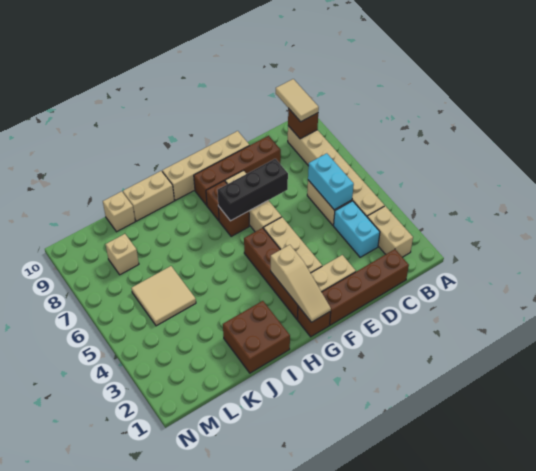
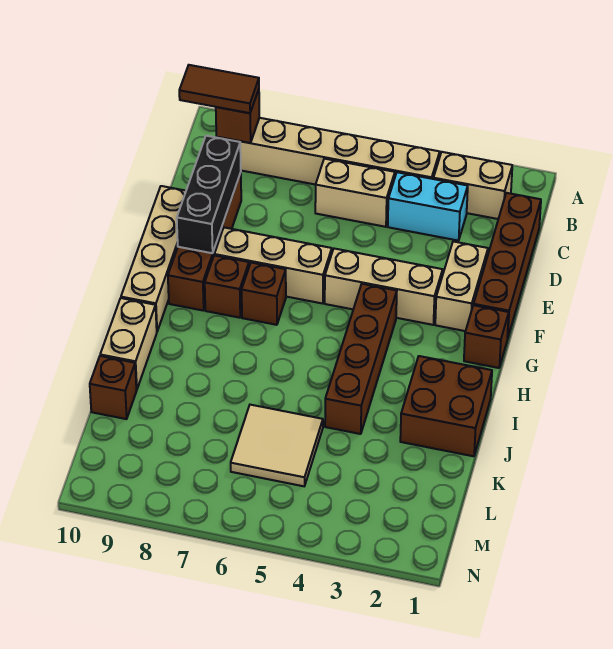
tan tile B9:B10 level 3 -> brown tile B9:B10 level 3
cyan brick C5:C6 level 2 -> none
black brick E7:G7 level 2 -> black brick D9:F9 level 2
tan slope G1:G3 level 2 top 3 -> none
brown brick G2:G5 level 1 -> brown brick G4:J4 level 1
tan brick K10 level 1 -> brown brick K10 level 1
tan brick L8 level 1 -> none

